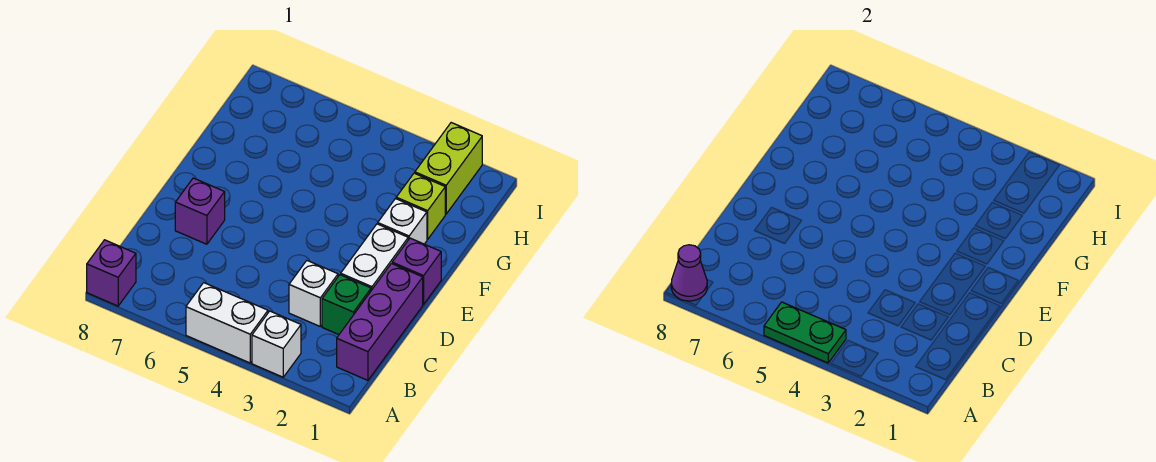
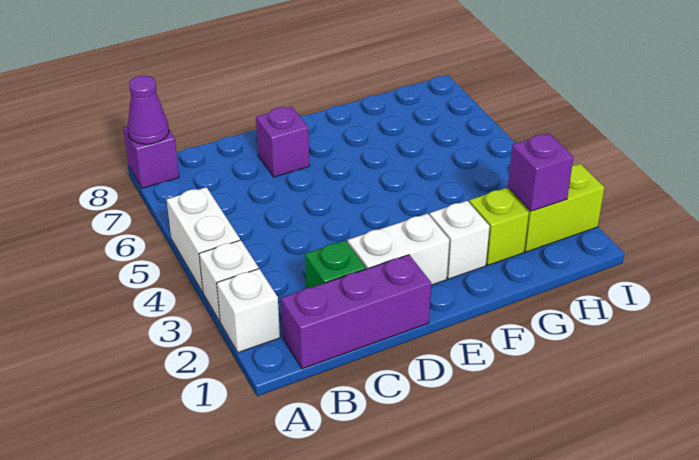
green plate A4:A5 level 2 -> none
white brick C3 level 1 -> white brick A2 level 1
purple brick E1 level 1 -> purple brick H2 level 2

